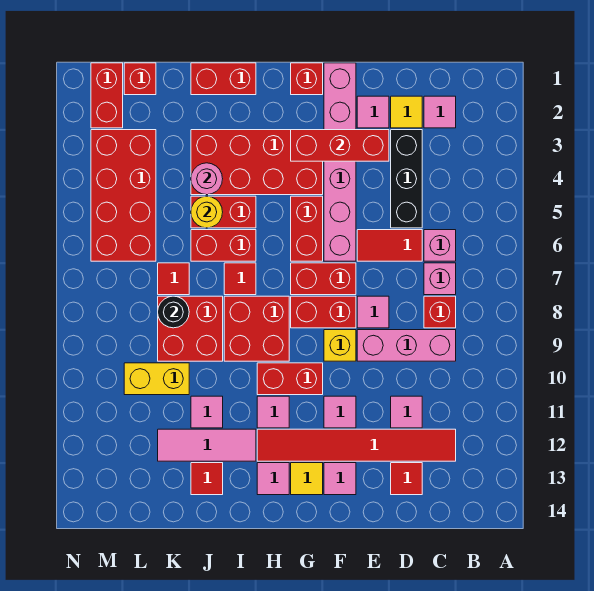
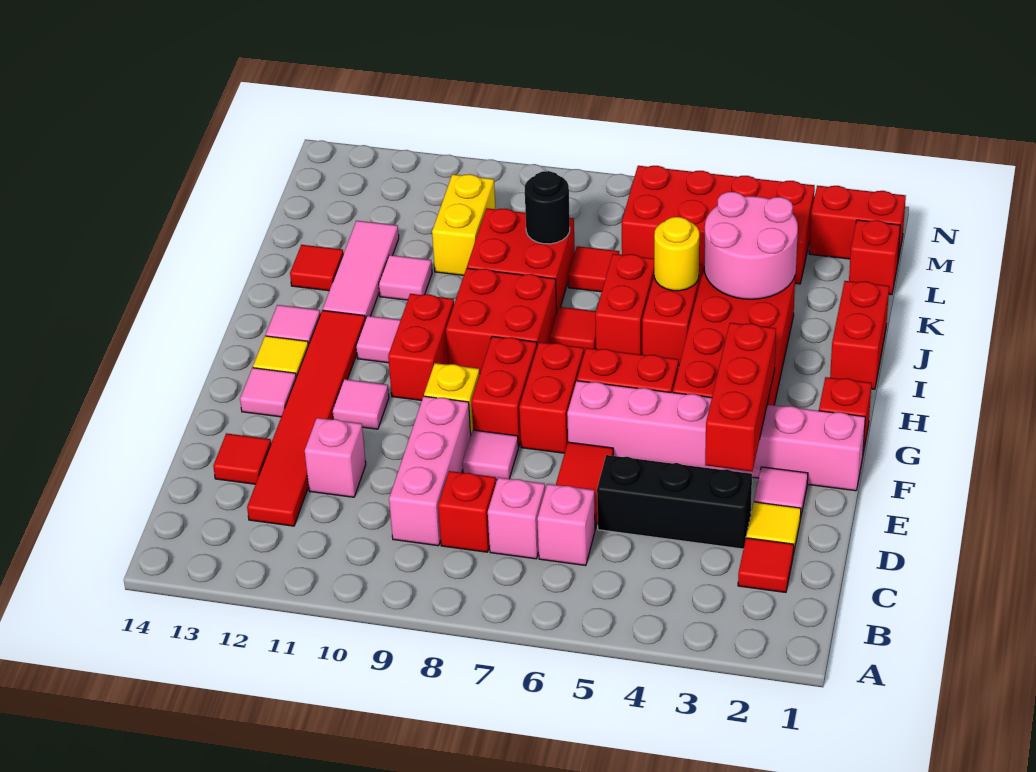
pink tile C2 level 1 -> red tile C2 level 1
pink tile D11 level 1 -> pink brick D11 level 1
pink round brick J4 level 2 -> pink round brick J3:K4 level 2

